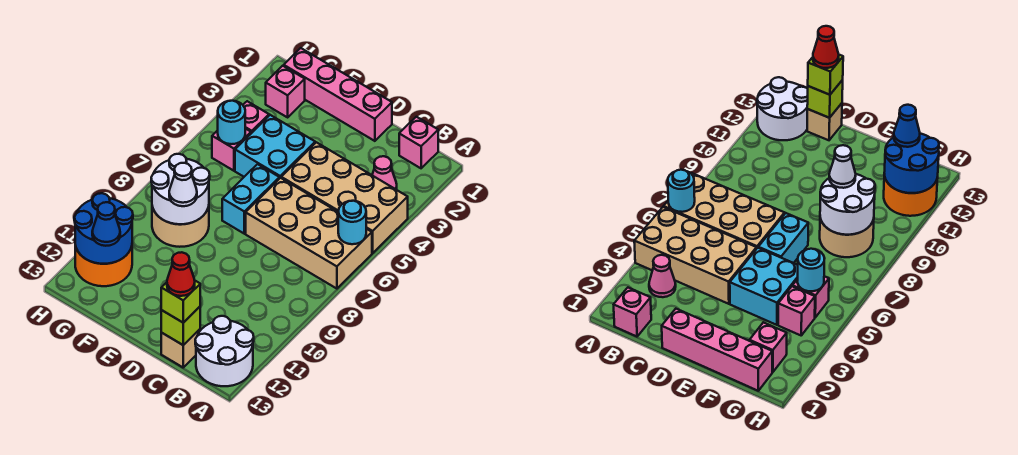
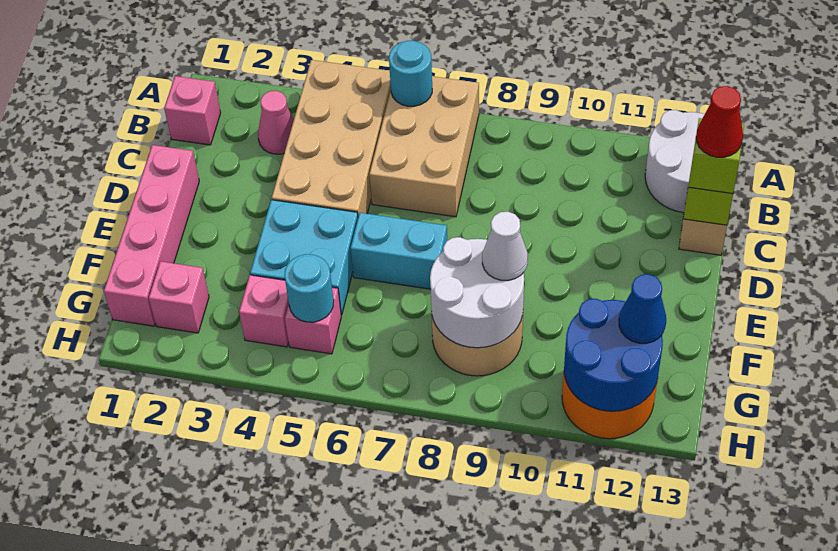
tan brick A6:D7 level 1 -> tan brick A6:C7 level 1

